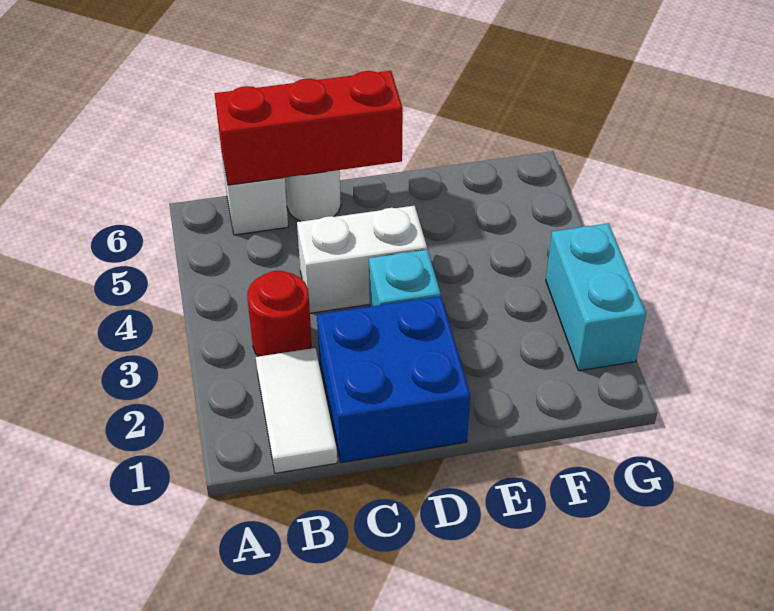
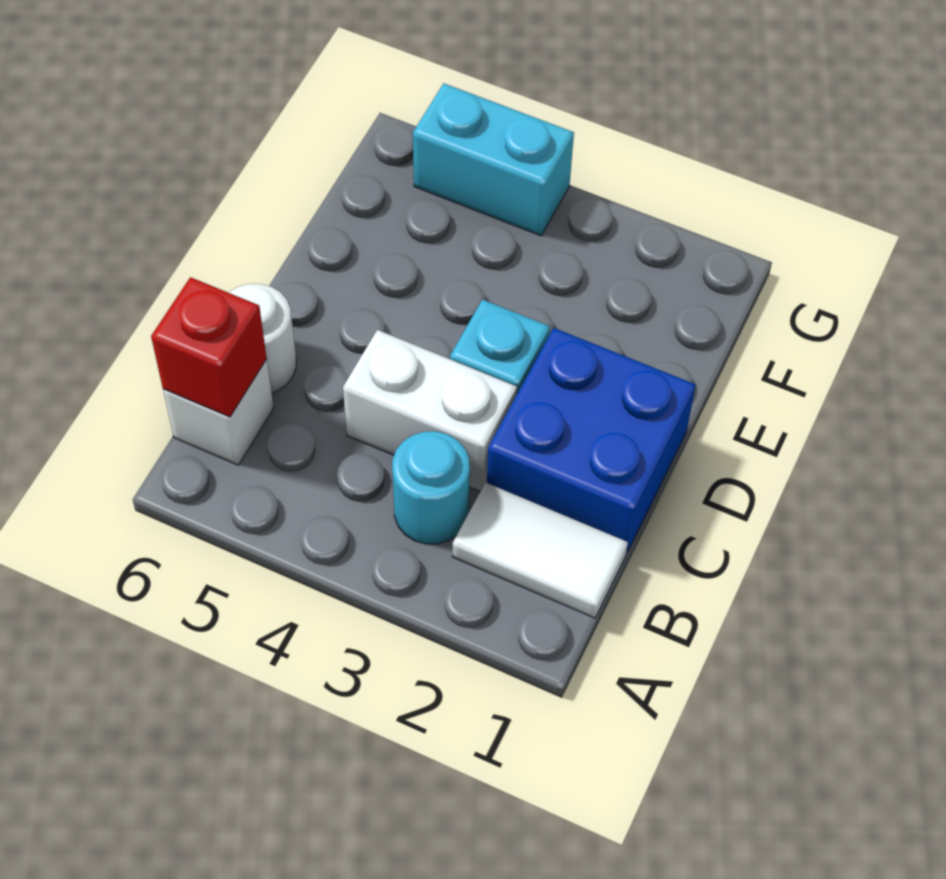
red round brick B3 level 1 -> cyan round brick B3 level 1
red brick B6:D6 level 2 -> red brick B6 level 2
white brick C4:D4 level 1 -> white brick C3:C4 level 1
cyan brick G2:G3 level 1 -> cyan brick G4:G5 level 1

